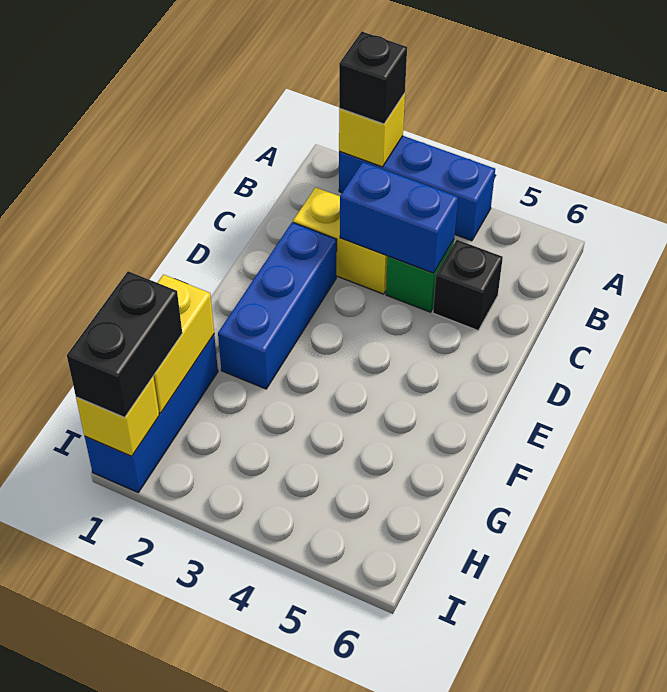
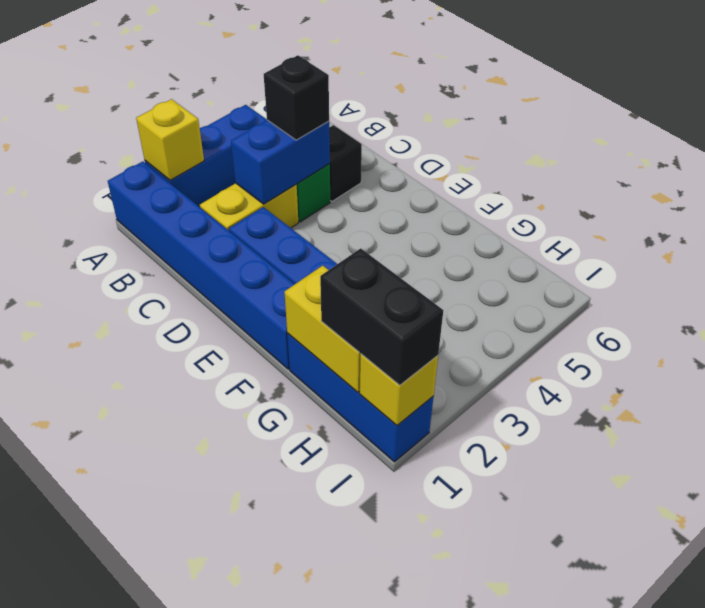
none -> blue brick A1:F1 level 1
black brick A2 level 3 -> black brick C4 level 3

